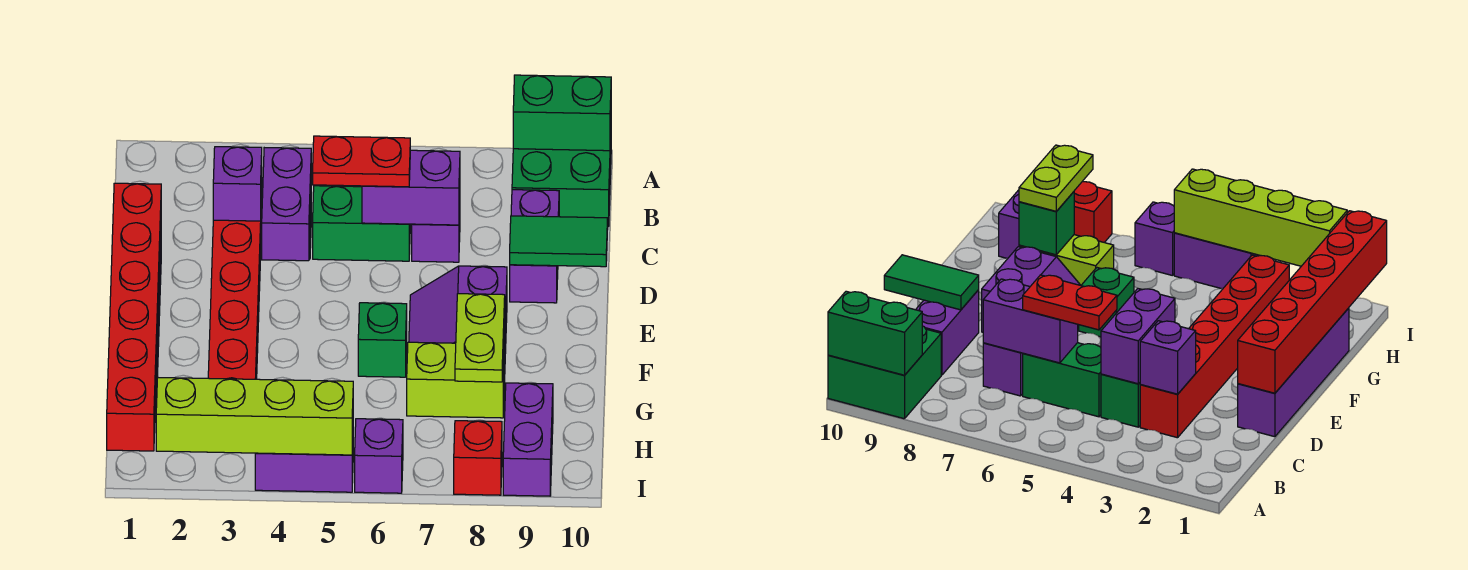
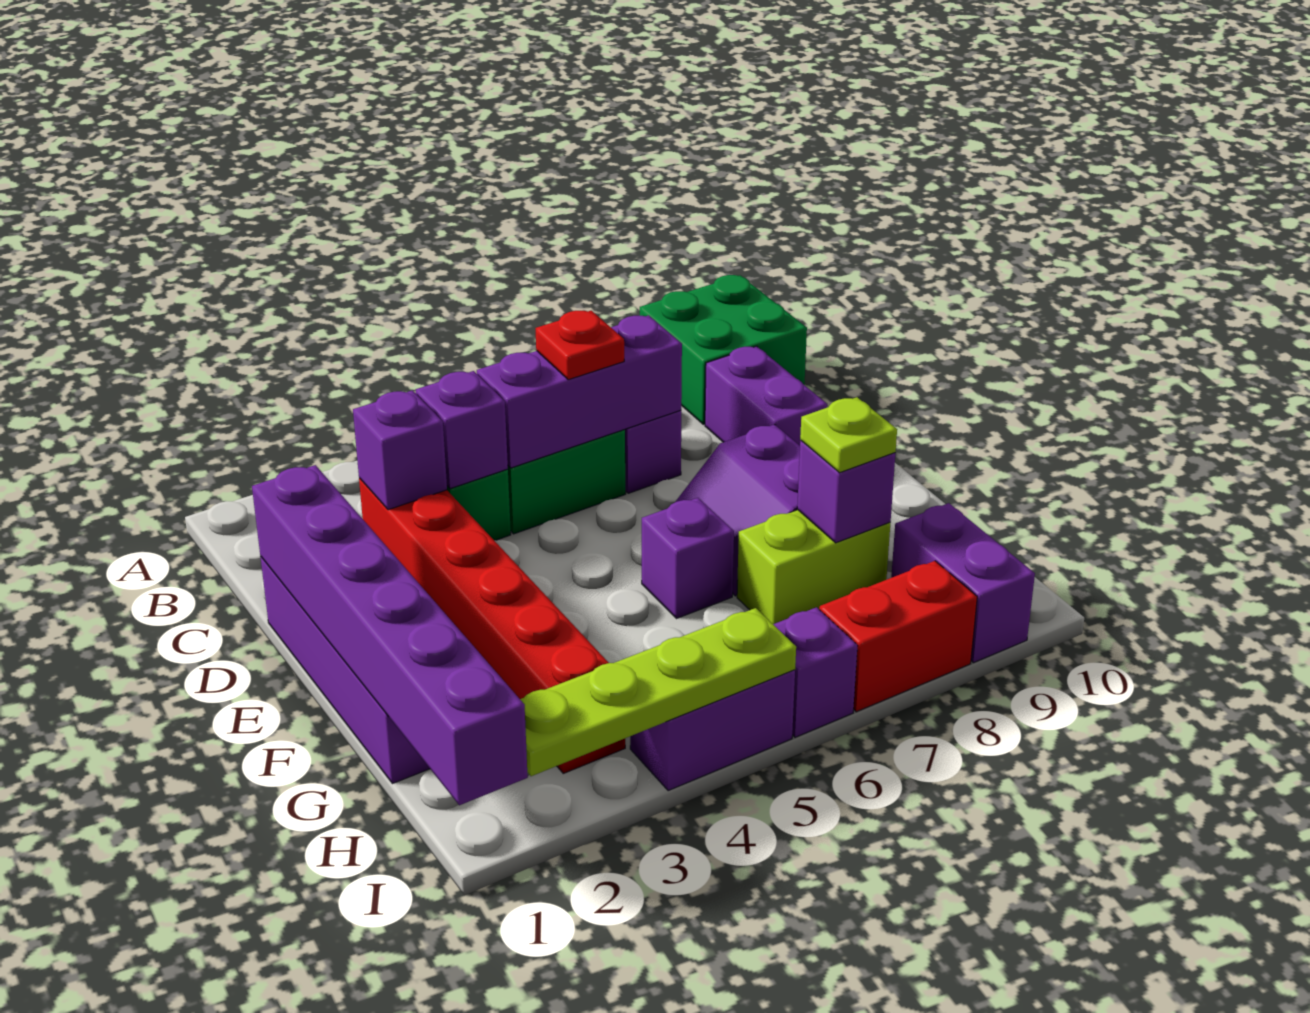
green brick A9:A10 level 2 -> none
purple brick C4:D4 level 2 -> purple brick C4 level 2
red plate C5:C6 level 3 -> red plate C6 level 3
purple brick C6:C7 level 2 -> purple brick C5:C7 level 2
red brick D1:I1 level 2 -> purple brick D1:I1 level 2
green tile D9:D10 level 2 -> none
green brick F6 level 1 -> purple brick F6 level 1
green brick G8 level 2 -> purple brick G8 level 2
lime plate G8:H8 level 3 -> lime plate G8 level 3
lime brick I2:I5 level 2 -> lime plate I2:I5 level 2
red brick I8 level 1 -> red brick I7:I8 level 1

